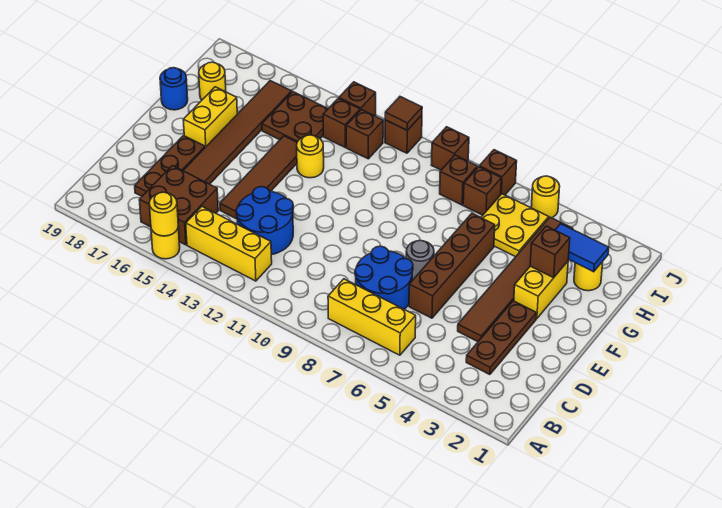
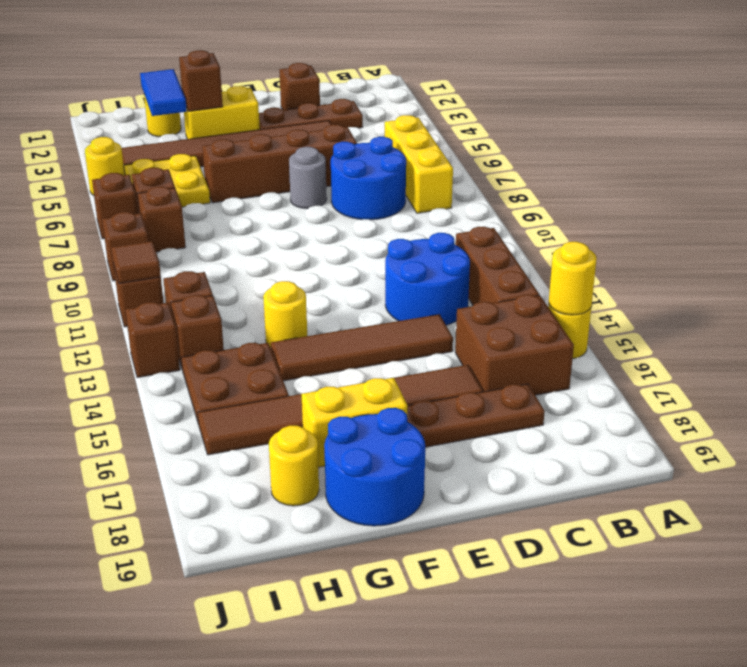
yellow brick B12:B14 level 1 -> brown brick B12:B14 level 1
none -> brown brick D2 level 1
blue round brick G19 level 1 -> blue round brick F18:G19 level 1

